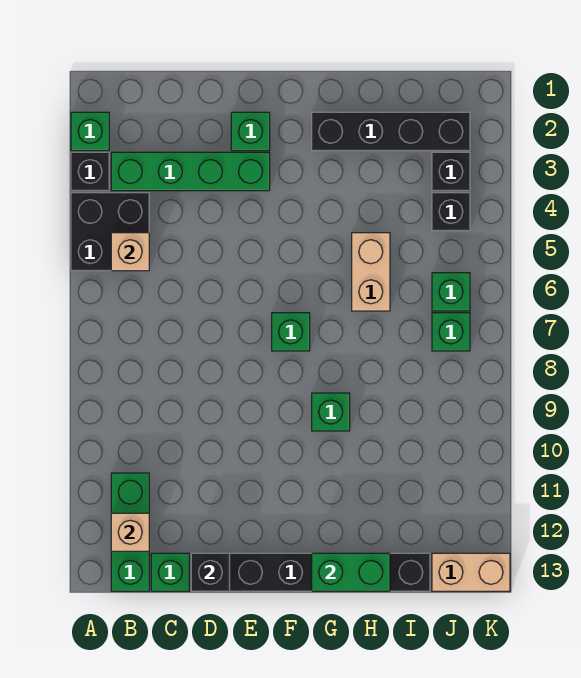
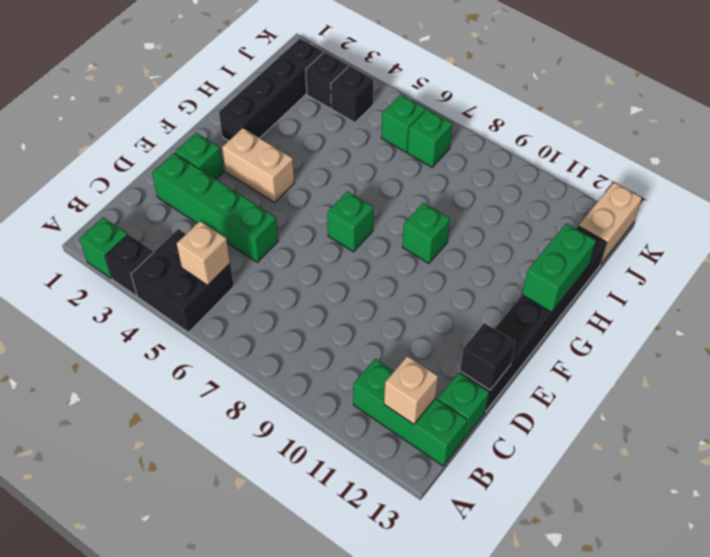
green brick B3:E3 level 1 -> green brick D2:D5 level 1
tan brick H5:H6 level 1 -> tan brick F3:F4 level 1

